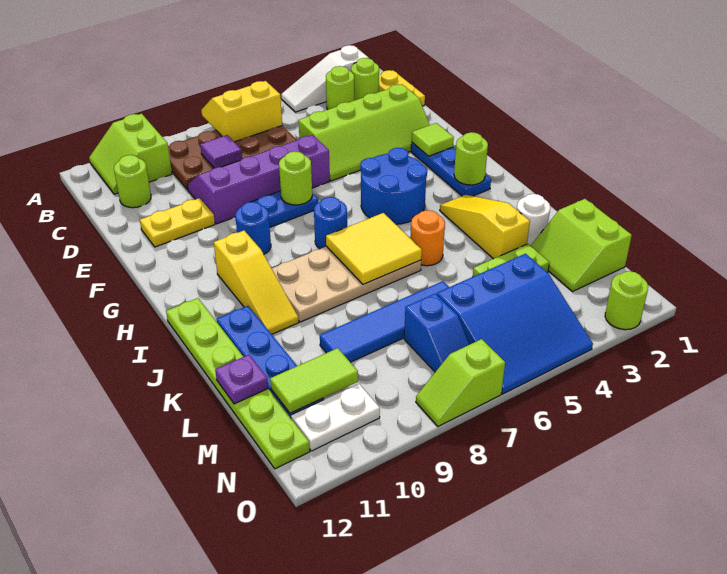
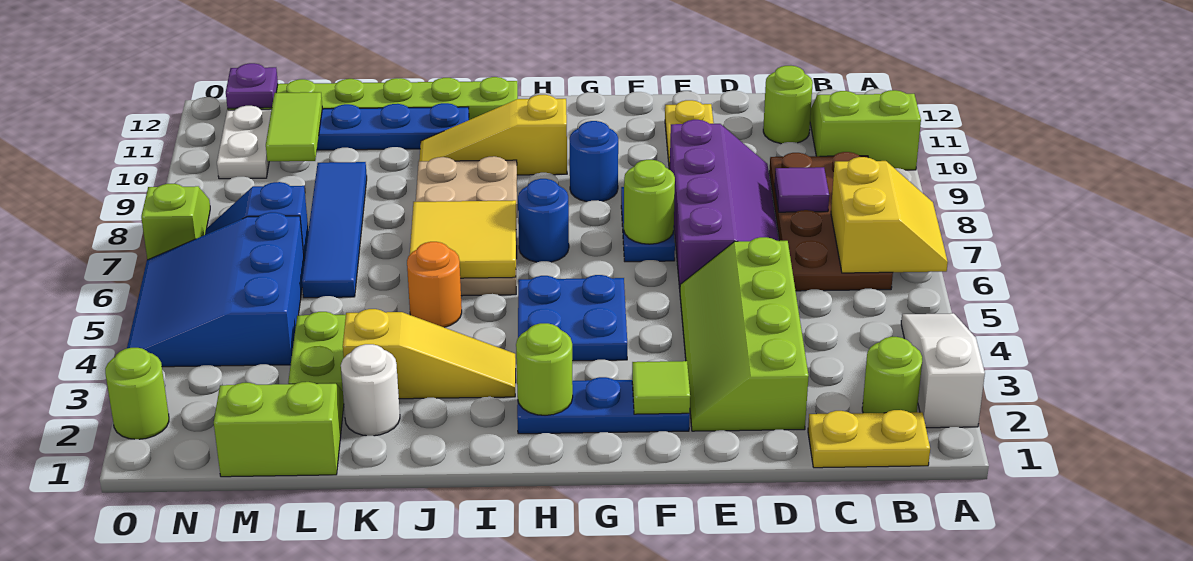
lime round brick B3 level 1 -> none
blue round brick G4:H5 level 1 -> blue plate G4:H5 level 1
purple plate L12 level 2 -> purple plate N12 level 2

